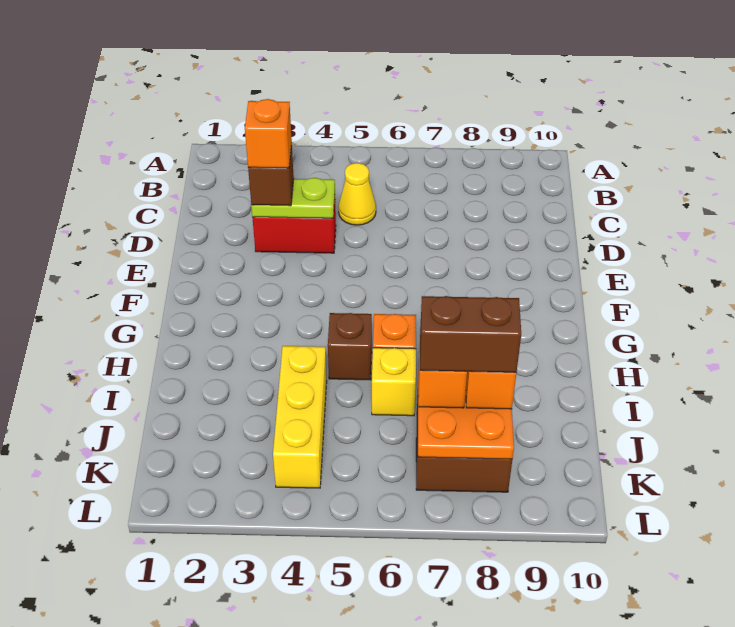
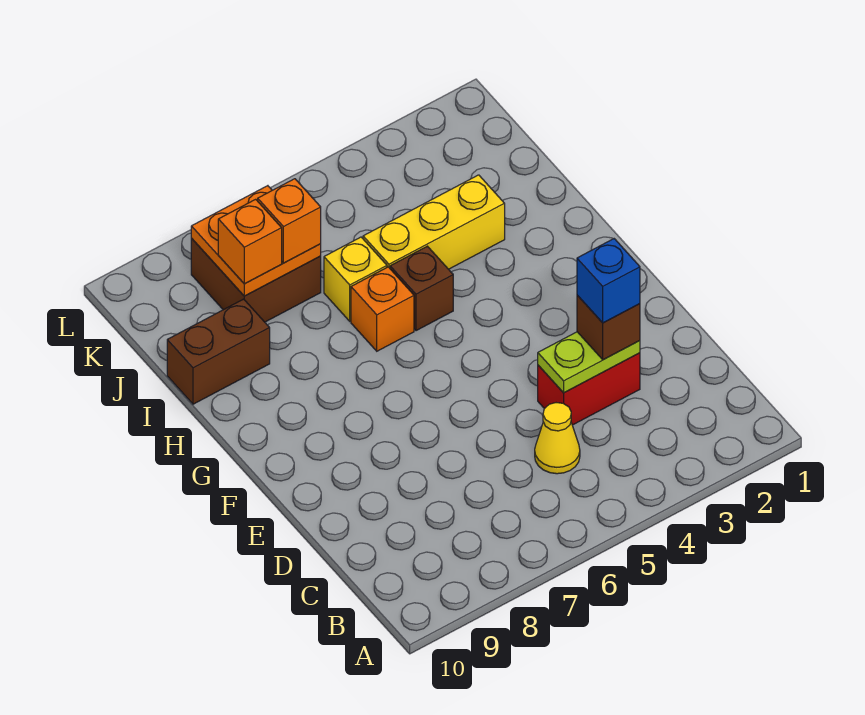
orange brick D3 level 4 -> blue brick D3 level 4
yellow brick I4:K4 level 1 -> yellow brick I3:I5 level 1
brown brick J7:J8 level 4 -> brown brick I9:I10 level 1

